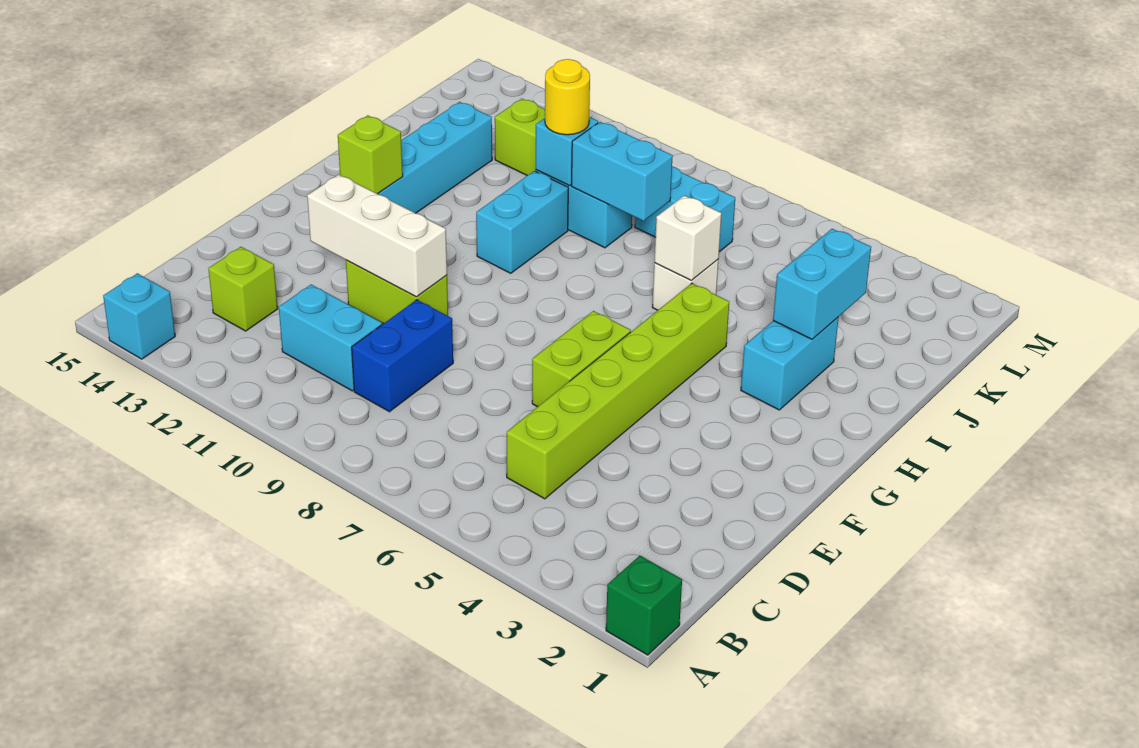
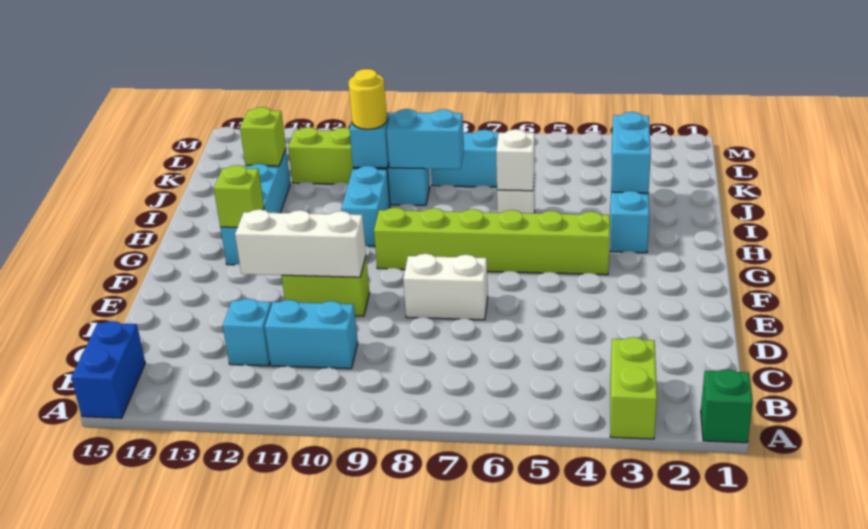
cyan brick A14 level 1 -> cyan brick C12 level 1
lime brick C5:H5 level 1 -> lime brick G4:G9 level 1
blue brick C9:D9 level 1 -> blue brick A15:B15 level 1
lime brick C13 level 1 -> lime brick J13 level 2
lime brick E6:F6 level 1 -> lime brick A3:B3 level 1
none -> white brick E7:E8 level 1

